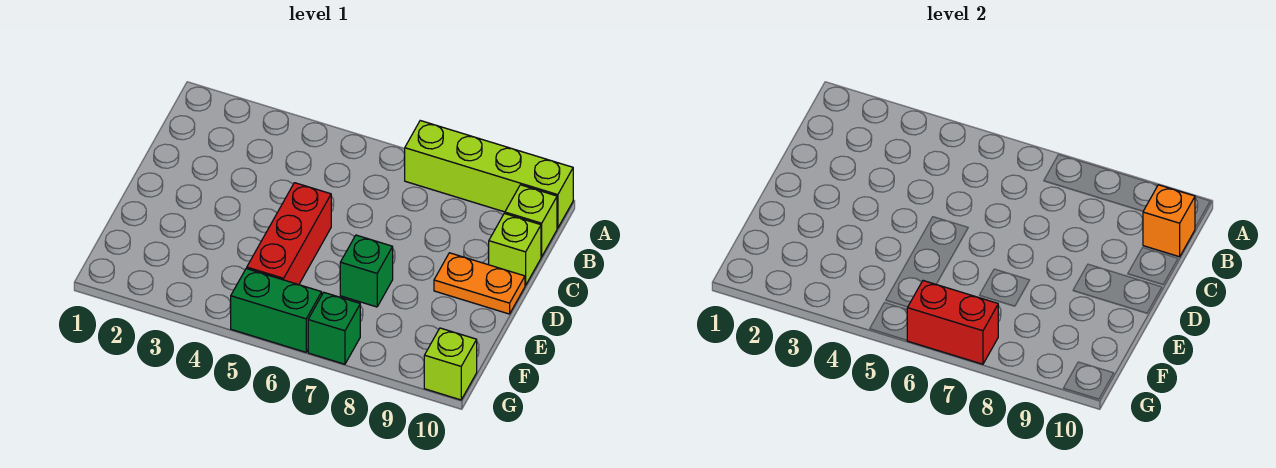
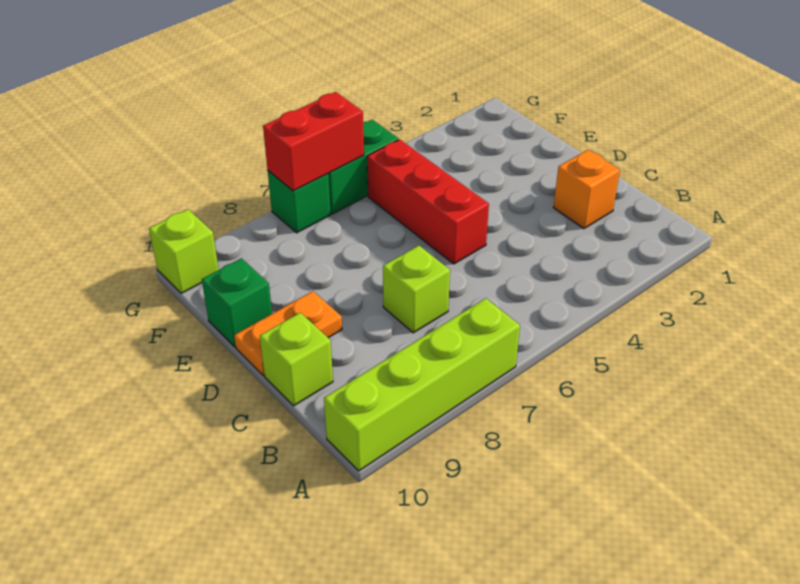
lime brick B10 level 1 -> lime brick C7 level 1
orange brick B10 level 2 -> orange brick C2 level 1
green brick E7 level 1 -> green brick E10 level 1

